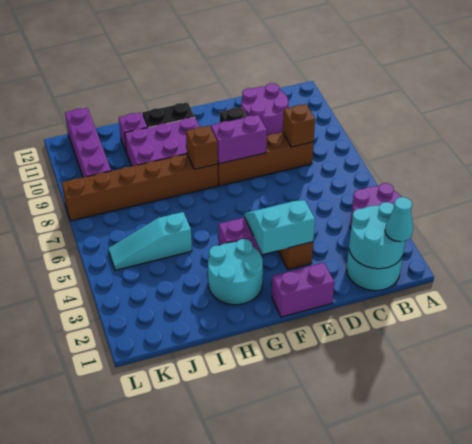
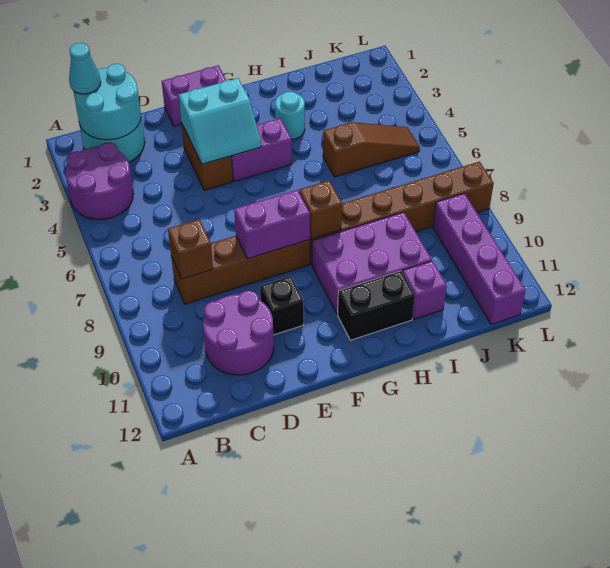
cyan round brick G2:H3 level 1 -> cyan round brick H3 level 1
cyan slope I5:K5 level 1 top I -> brown slope I5:K5 level 1 top I

